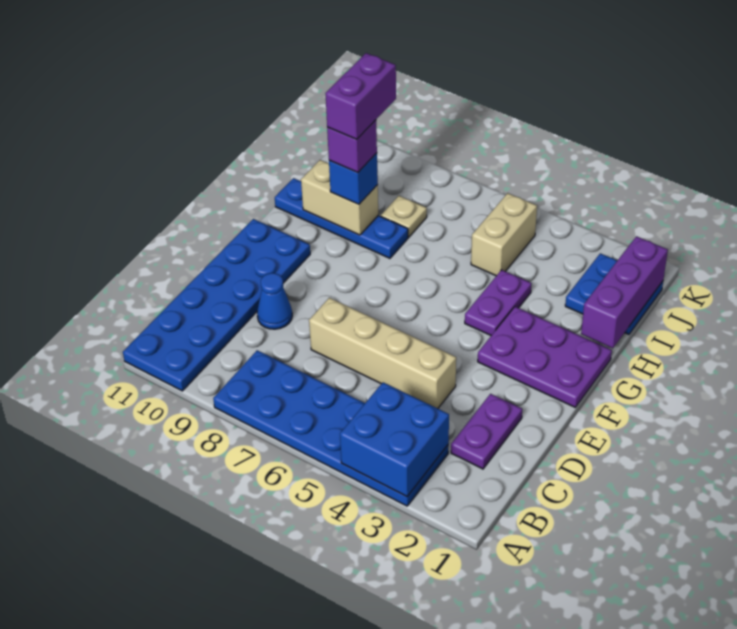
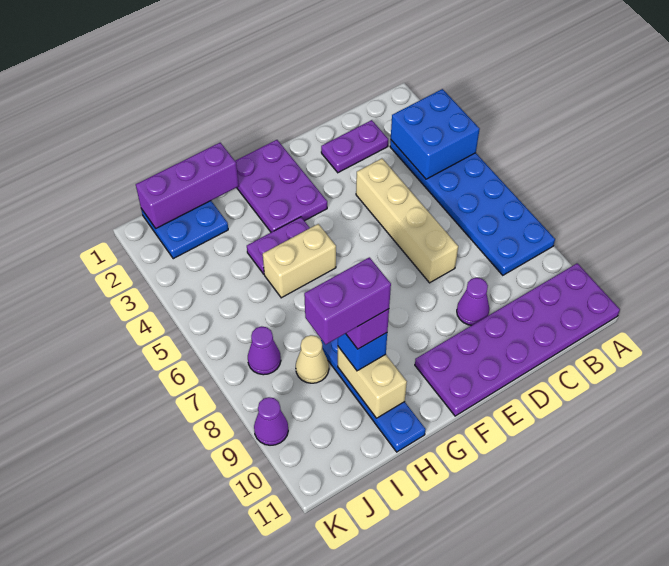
blue plate A10:F11 level 1 -> purple plate A10:F11 level 1
blue cone D9 level 1 -> purple cone D9 level 1
tan brick I5:J5 level 1 -> tan brick G5:H5 level 1
tan plate I8 level 1 -> tan cone I8 level 1
none -> purple cone J7 level 1
none -> purple cone K9 level 1

